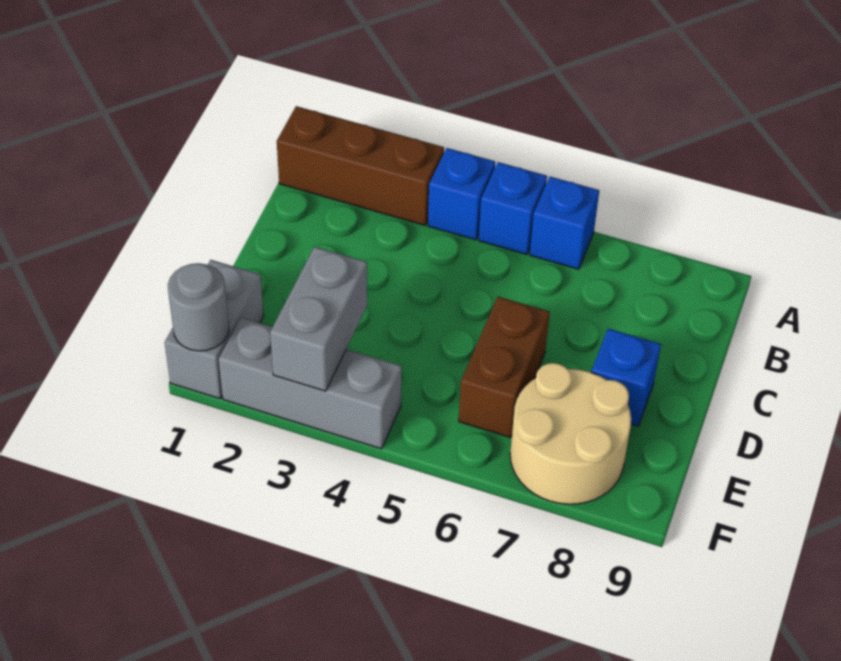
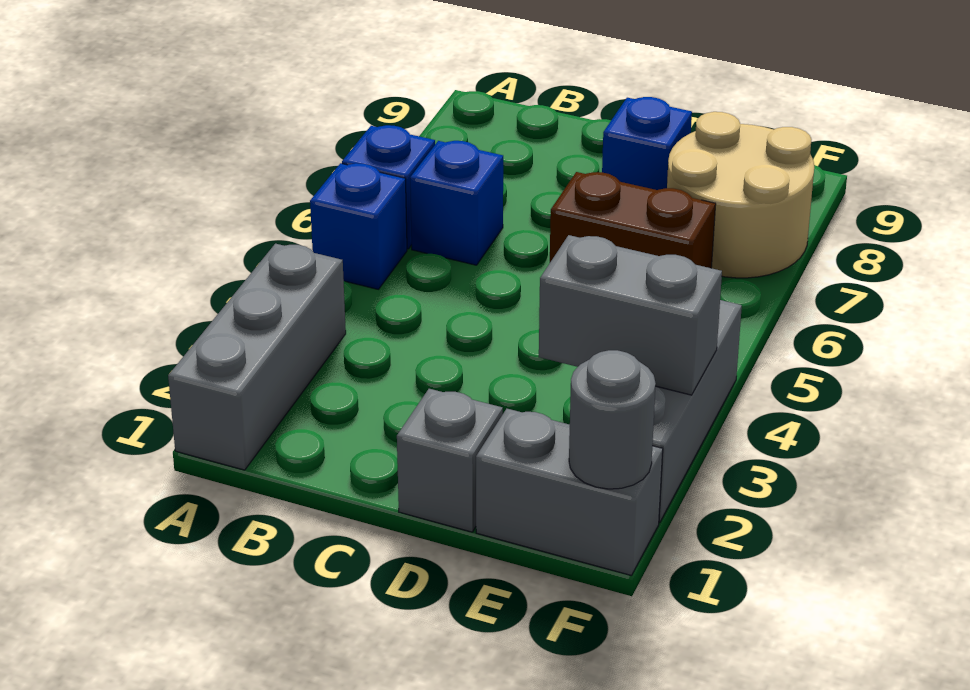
brown brick A1:A3 level 1 -> grey brick A1:A3 level 1
blue brick A4 level 1 -> blue brick B6 level 1
none -> grey brick D1 level 1

